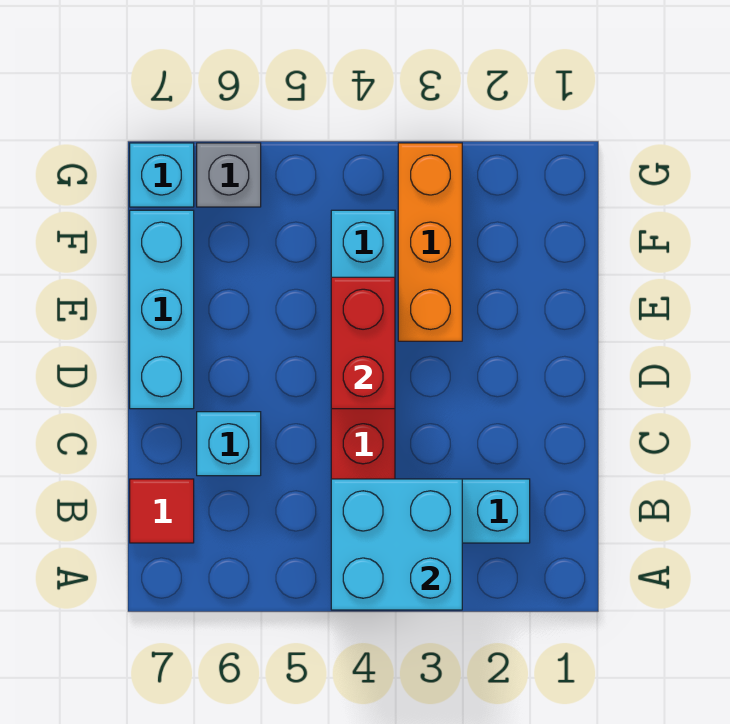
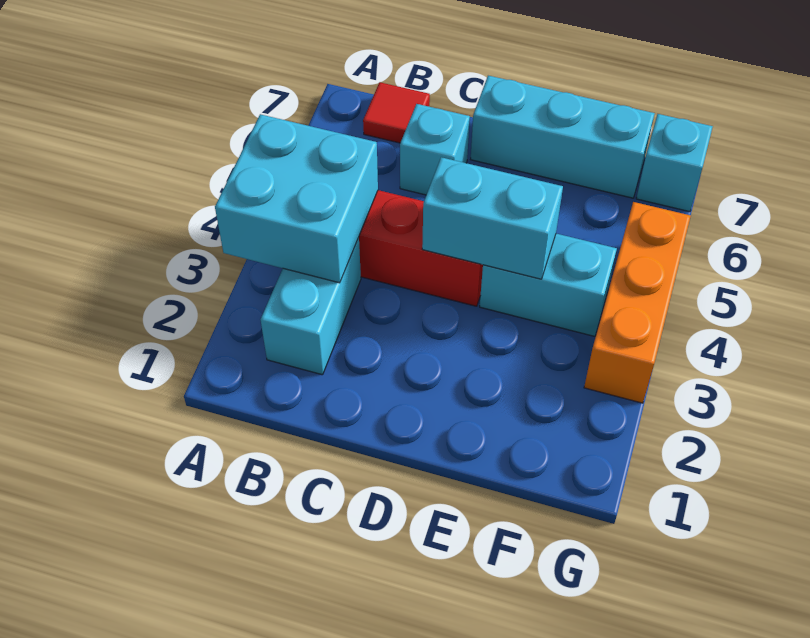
red brick D4:E4 level 2 -> cyan brick D4:E4 level 2
orange brick E3:G3 level 1 -> orange brick G3:G5 level 1
grey brick G6 level 1 -> none

